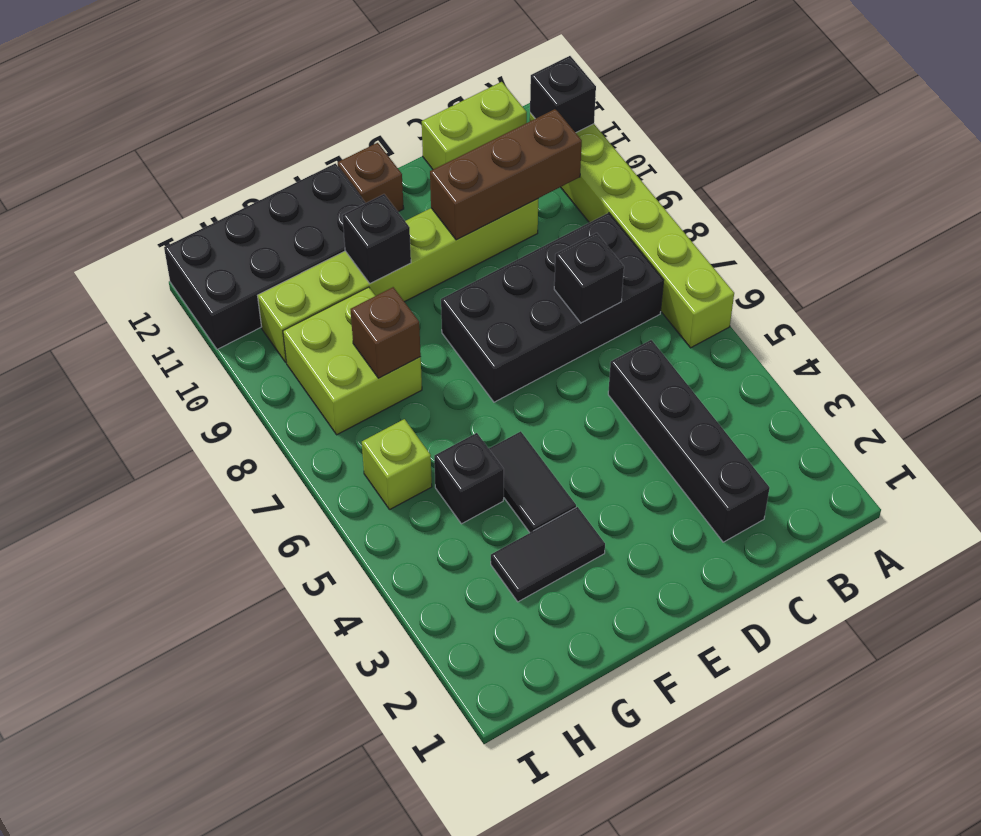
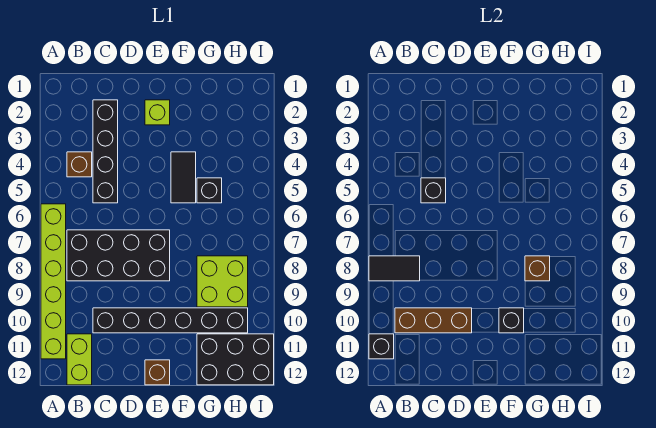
none -> brown brick B4 level 1
lime brick B12:C12 level 1 -> lime brick B11:B12 level 1
black brick C7 level 2 -> black brick C5 level 2
lime brick C10:H10 level 1 -> black brick C10:H10 level 1
black tile F3:G3 level 1 -> black tile A8:B8 level 2
black brick F11:I12 level 1 -> black brick G11:I12 level 1
lime brick H6 level 1 -> lime brick E2 level 1

